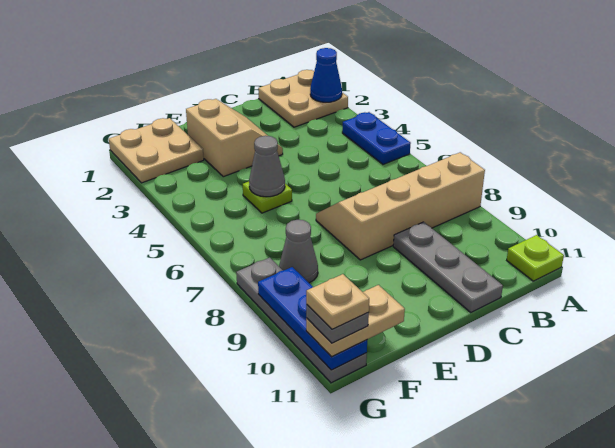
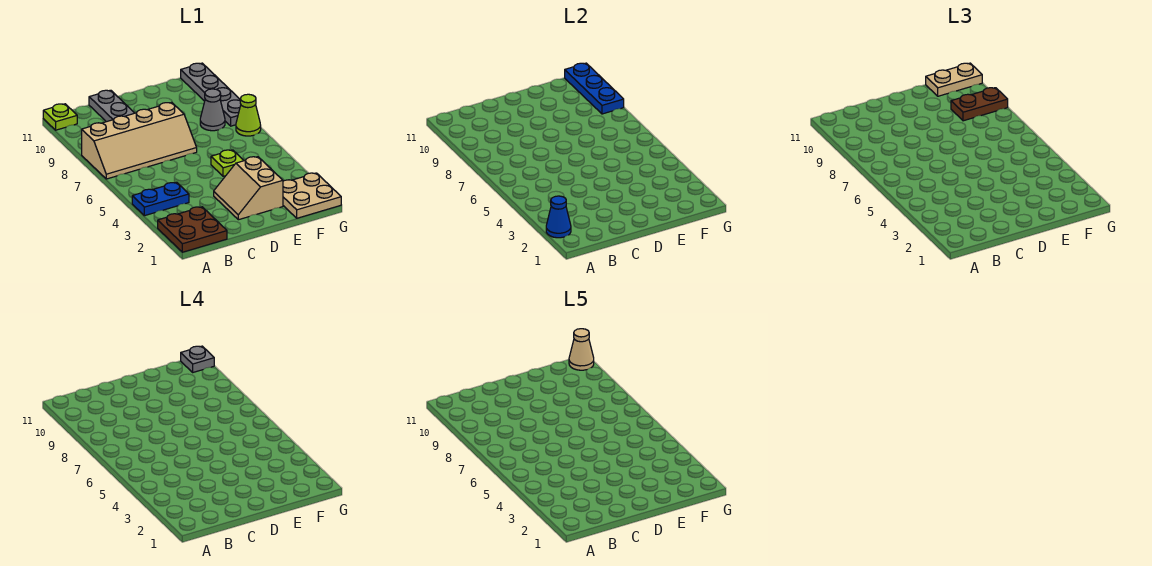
tan plate A1:B2 level 1 -> brown plate A1:B2 level 1
blue plate A4:A5 level 1 -> blue plate A4:B4 level 1
grey cone E5 level 2 -> none
none -> brown plate F9:G9 level 3
none -> lime cone G7 level 1
tan plate G11 level 5 -> tan cone G11 level 5

